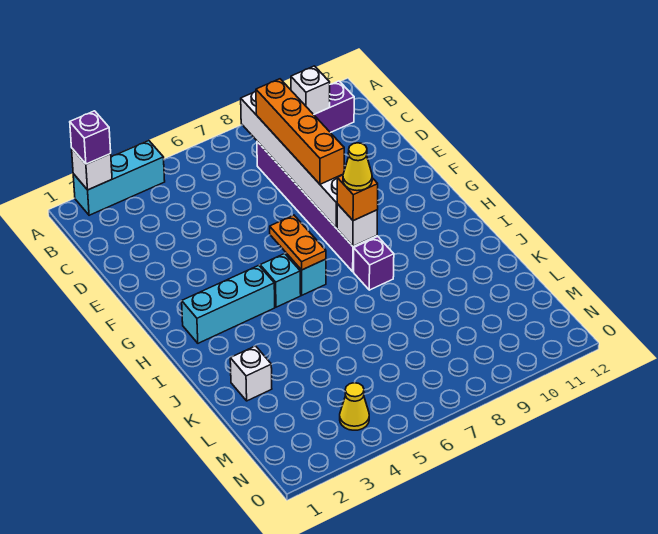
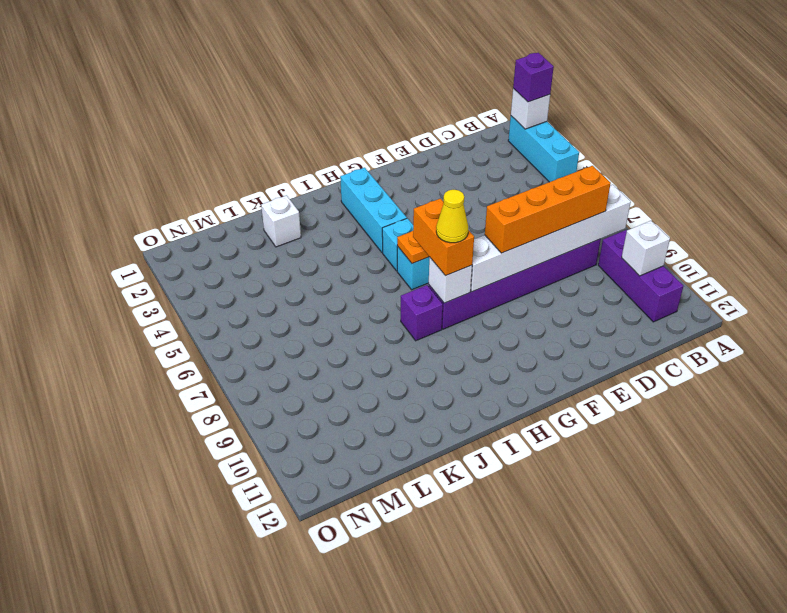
orange brick H8 level 3 -> orange brick H7:H8 level 3
yellow cone N4 level 1 -> none

